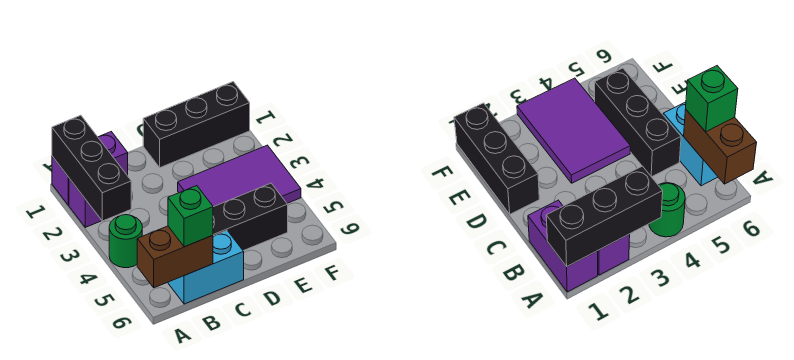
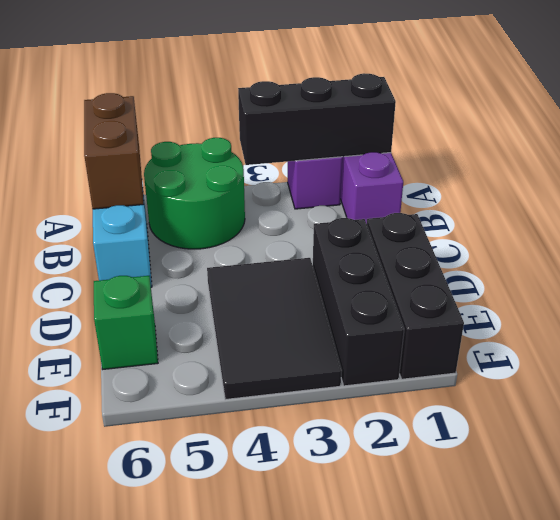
green round brick A4 level 1 -> green round brick A4:B5 level 1
green brick B6 level 3 -> green brick E6 level 1
black brick C5:E5 level 1 -> black brick D2:F2 level 1
purple tile D3:F4 level 1 -> black tile D3:F4 level 1

